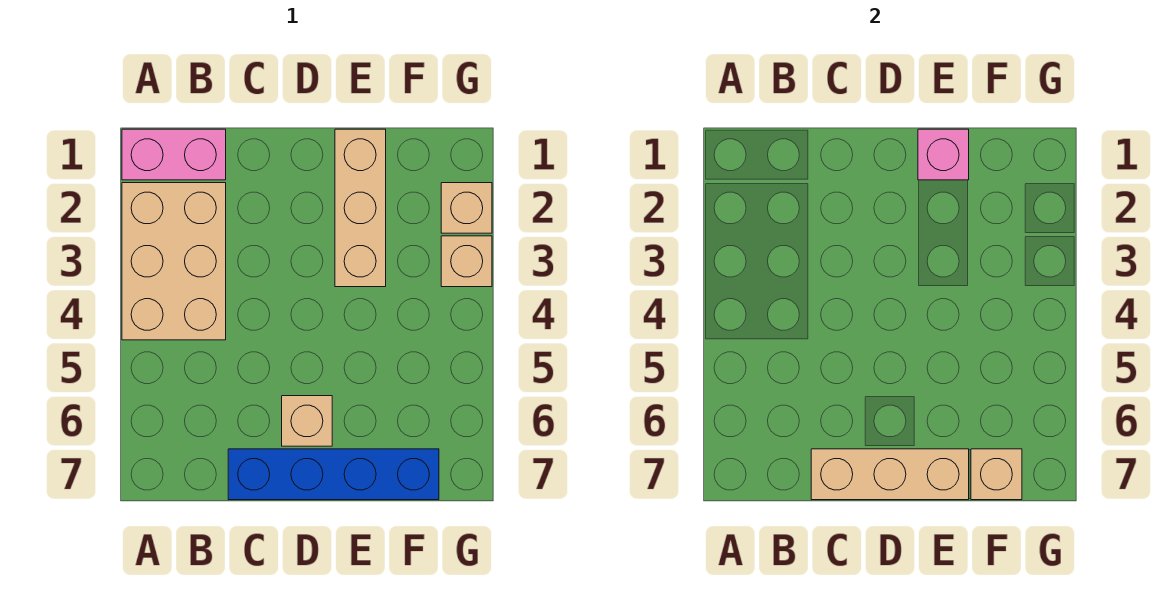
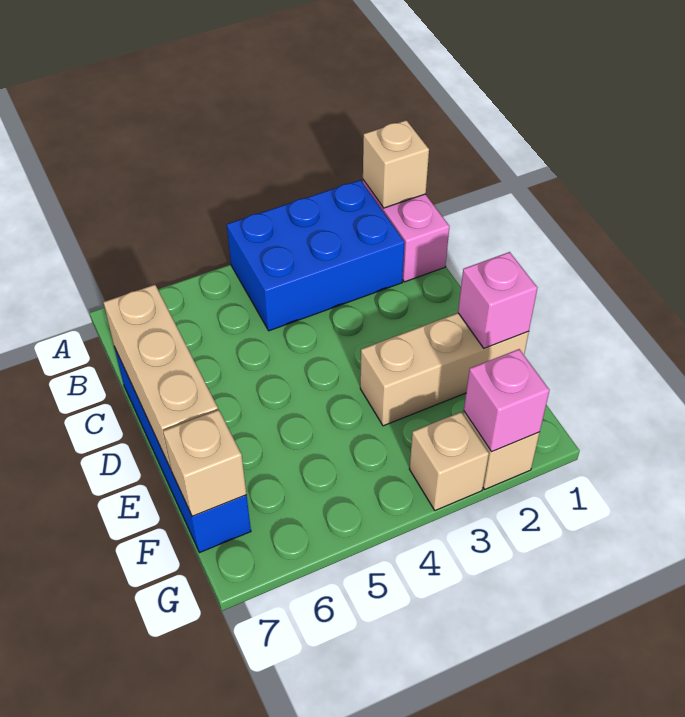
tan brick A2:B4 level 1 -> blue brick A2:B4 level 1
tan brick D6 level 1 -> tan brick A1 level 2
none -> pink brick G2 level 2

